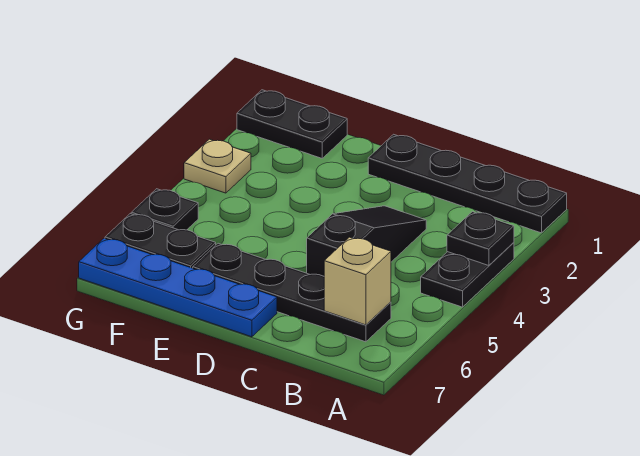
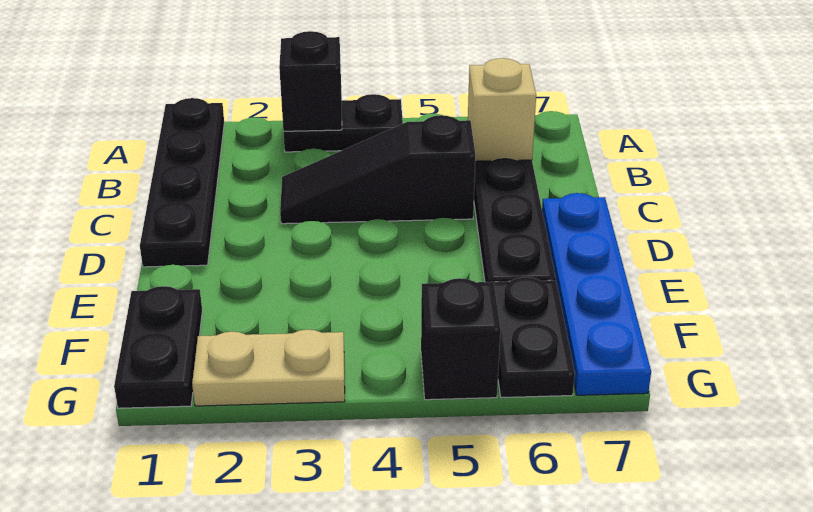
black plate A3 level 2 -> black brick A3 level 2
tan plate G3 level 1 -> tan plate G2:G3 level 1
black plate G5 level 1 -> black brick G5 level 1

